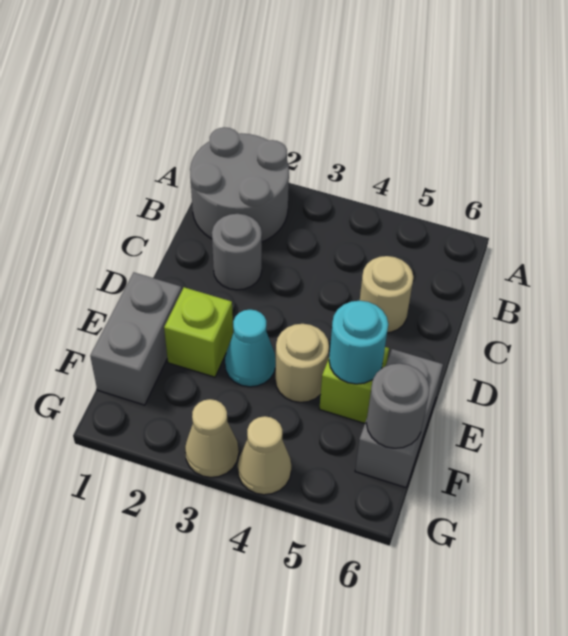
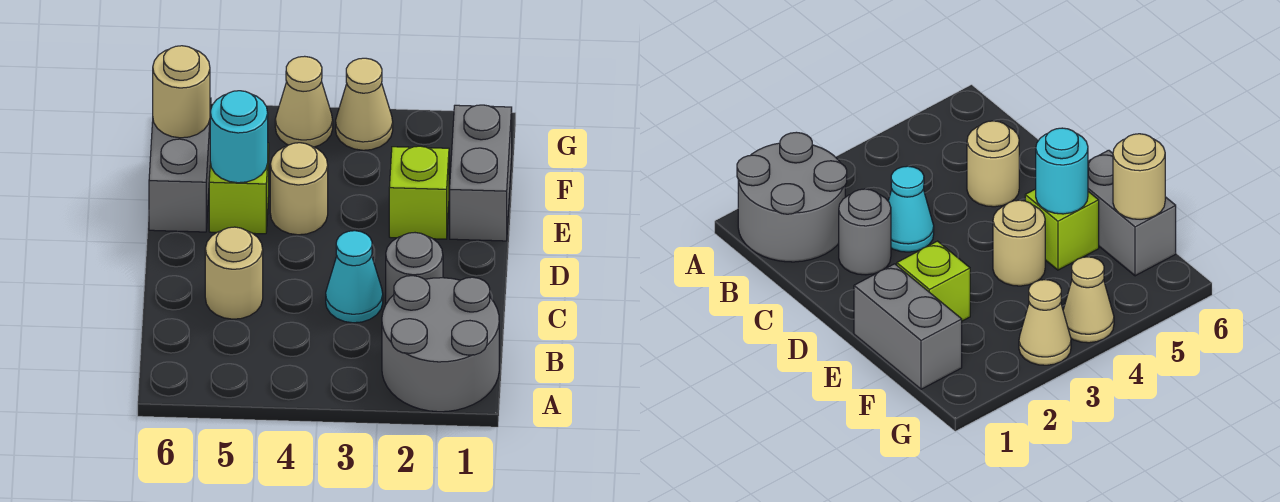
cyan cone E3 level 1 -> cyan cone C3 level 1
grey round brick F6 level 2 -> tan round brick F6 level 2

